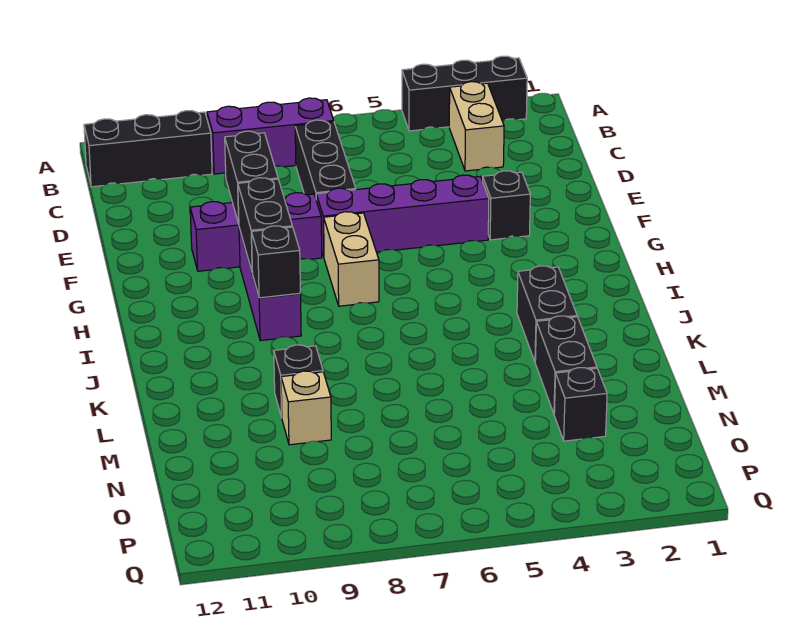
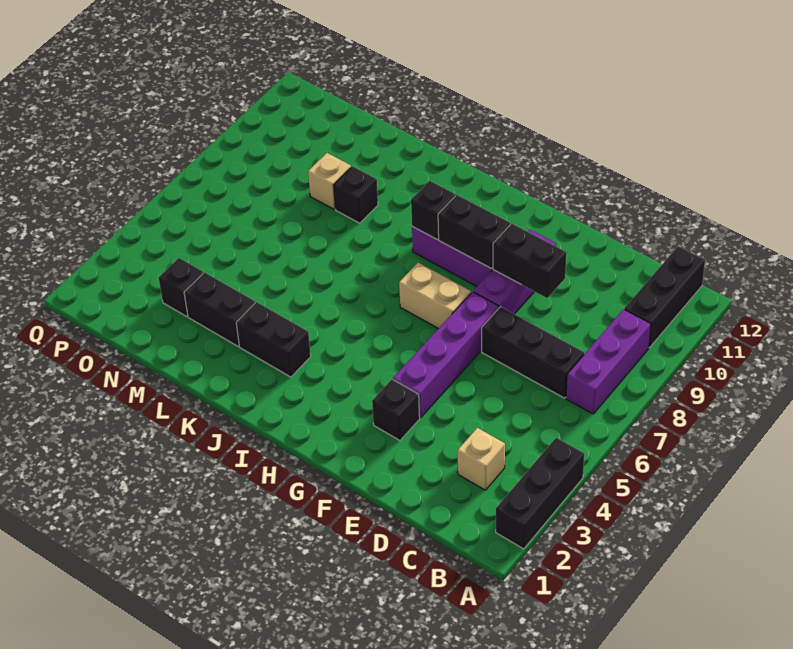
tan brick B3:C3 level 1 -> tan brick C3 level 1

